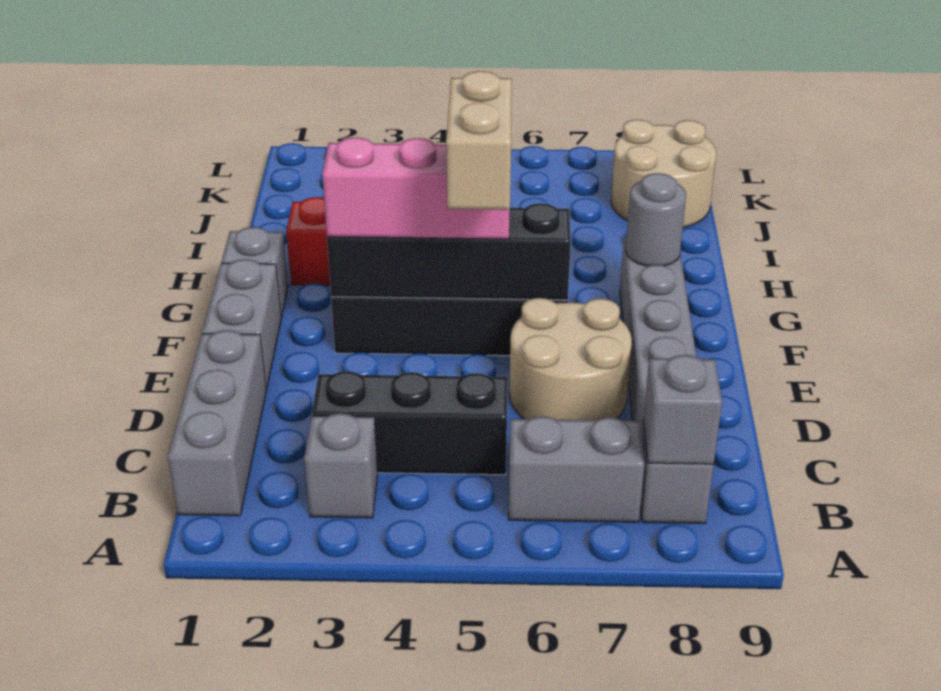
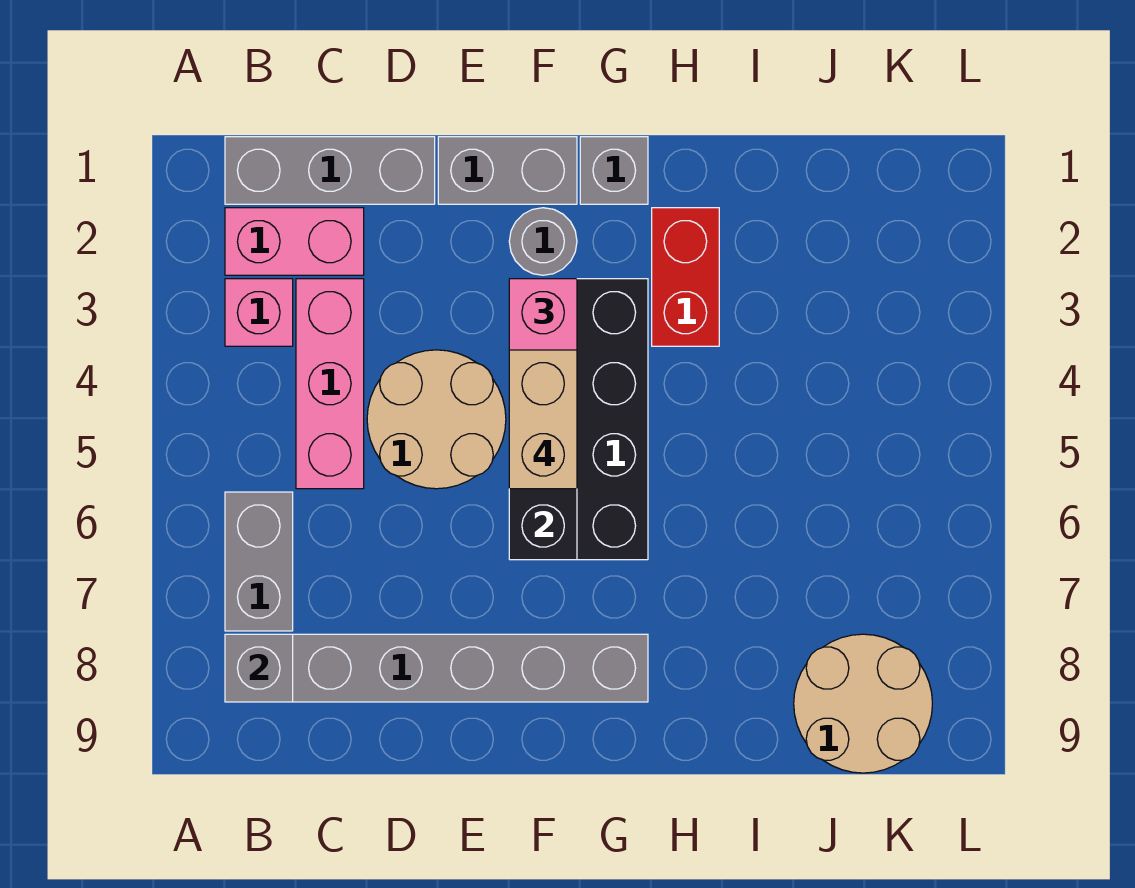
none -> pink brick B2:C2 level 1
grey brick B3 level 1 -> pink brick B3 level 1
black brick C3:C5 level 1 -> pink brick C3:C5 level 1
tan round brick D6:E7 level 1 -> tan round brick D4:E5 level 1
tan brick E5:F5 level 4 -> tan brick F4:F5 level 4
grey round brick G8 level 2 -> grey round brick F2 level 1

